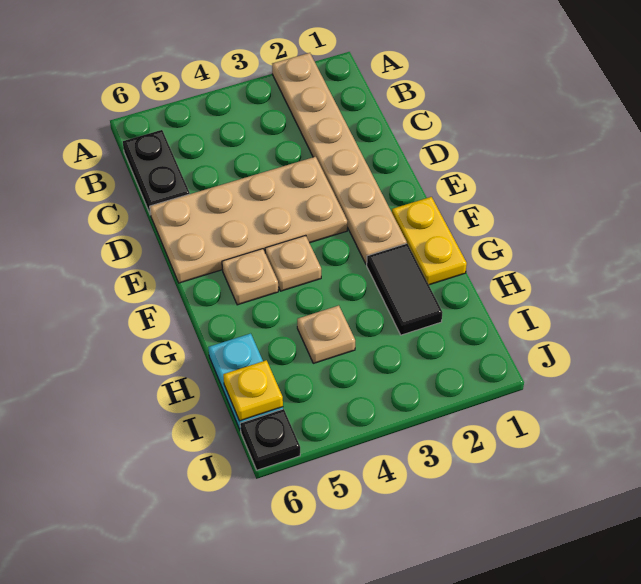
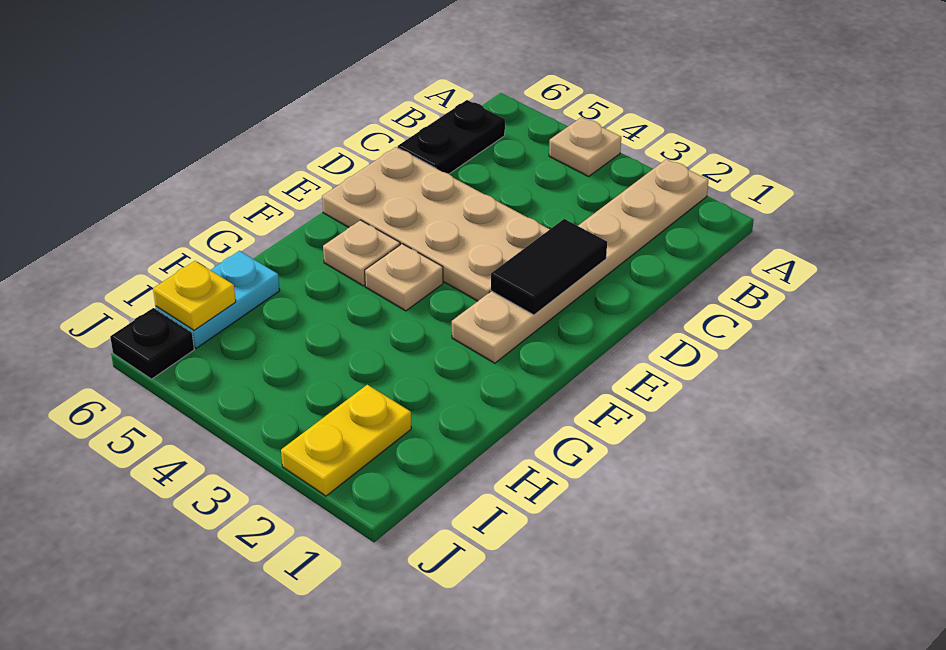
yellow plate F1:G1 level 1 -> yellow plate I2:J2 level 1
black tile G2:H2 level 1 -> black tile D2:E2 level 2
tan plate H4 level 1 -> tan plate A4 level 1

